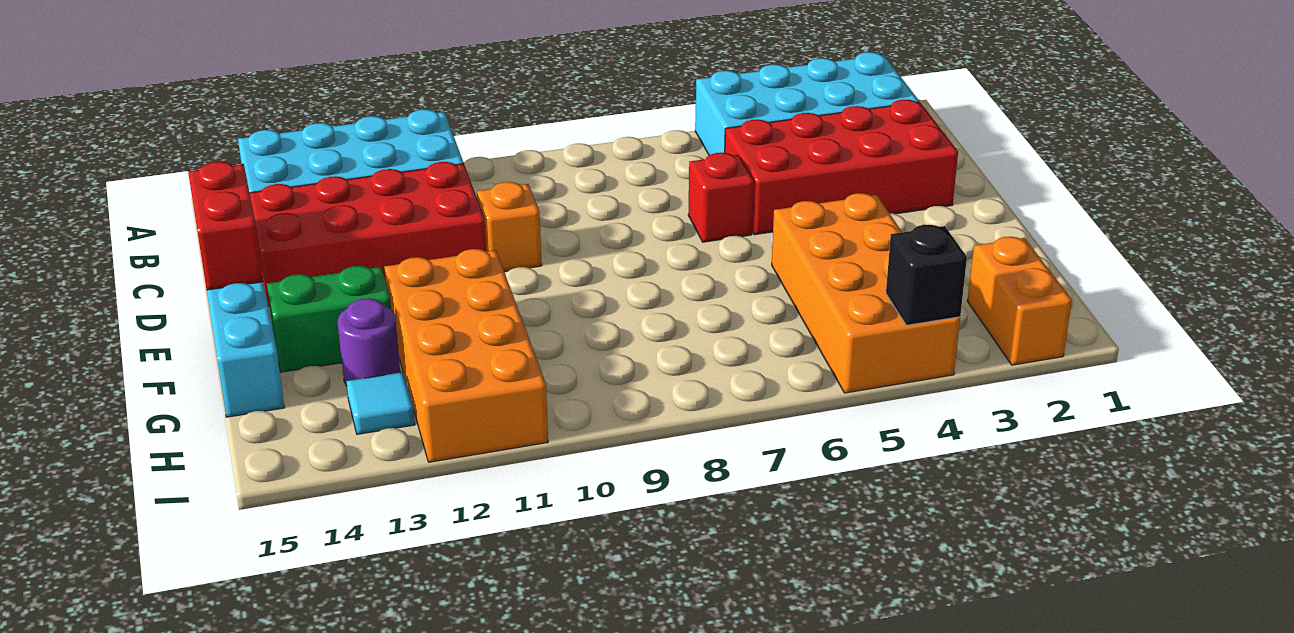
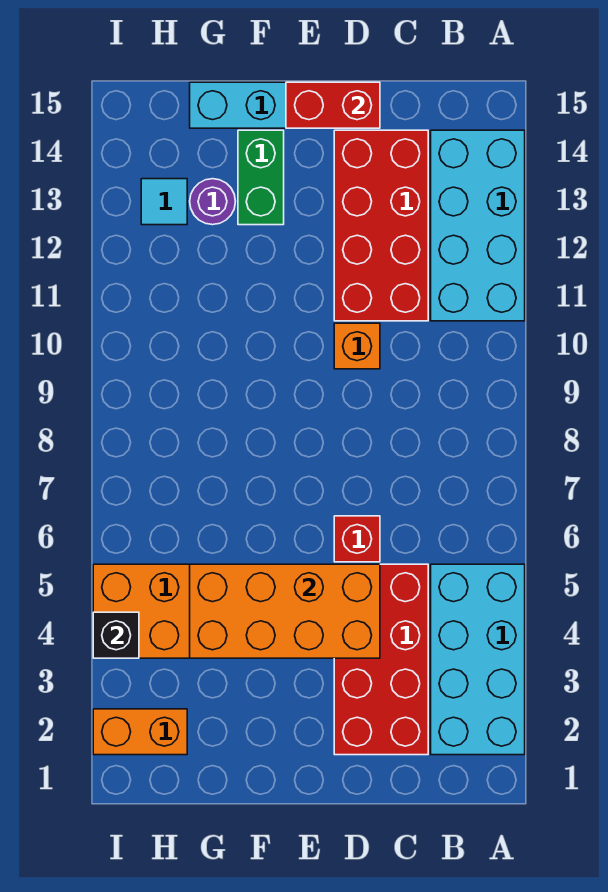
orange brick F11:I12 level 1 -> orange brick D4:G5 level 2

